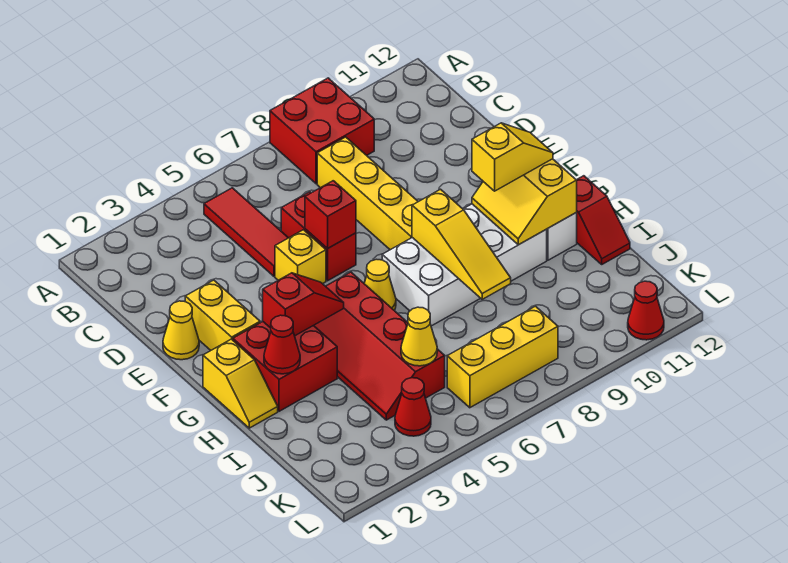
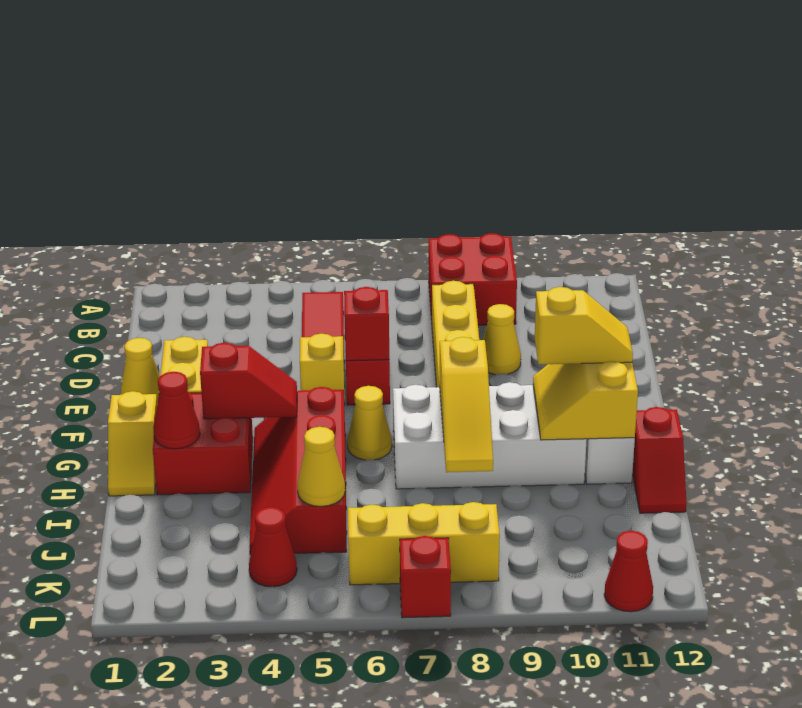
none -> yellow cone D9 level 1
none -> red brick L7 level 1

